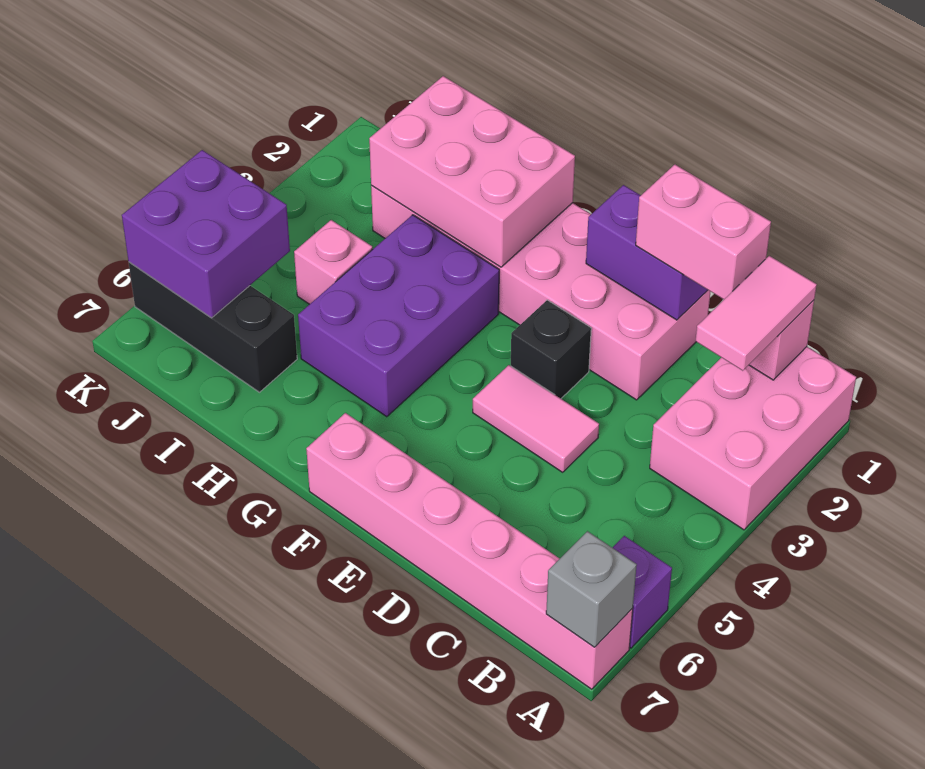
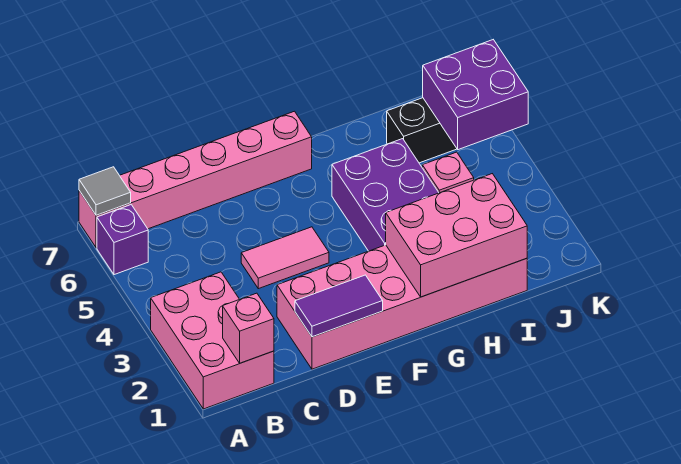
grey brick A7 level 2 -> grey tile A7 level 2
pink tile B1:B2 level 3 -> none
pink brick C1:D1 level 3 -> none
purple brick D1:E1 level 2 -> purple tile D1:E1 level 2
black brick E3 level 1 -> none

